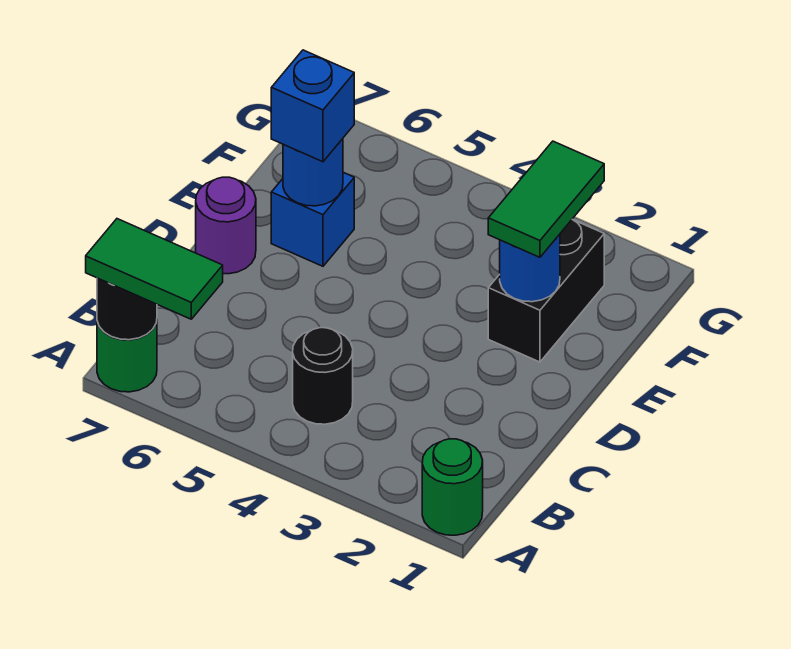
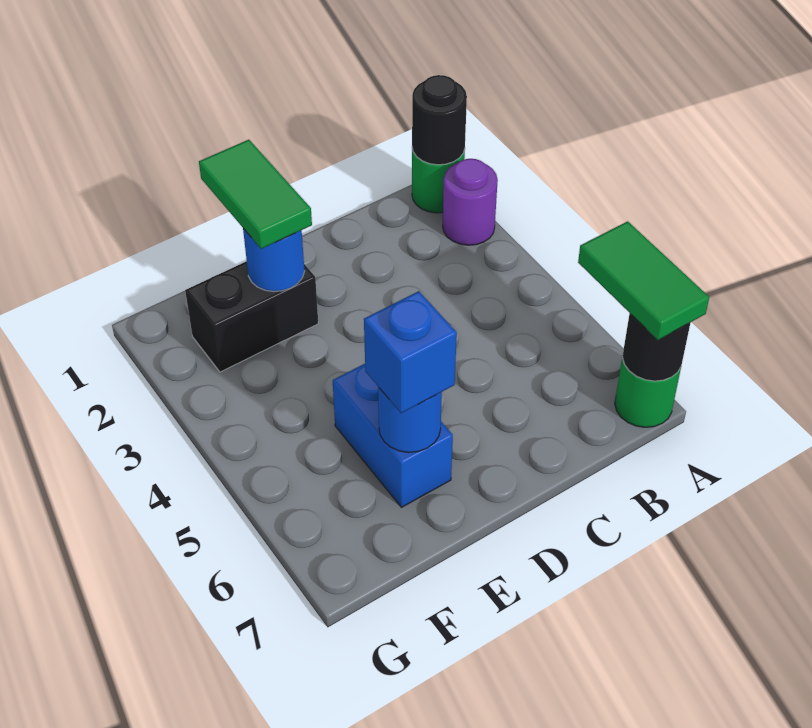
black round brick B4 level 1 -> black round brick A1 level 2
purple round brick D7 level 1 -> purple round brick A2 level 1
green tile E2:F2 level 3 -> green tile E1:E2 level 3
blue brick E6 level 1 -> blue brick E5:E6 level 1

